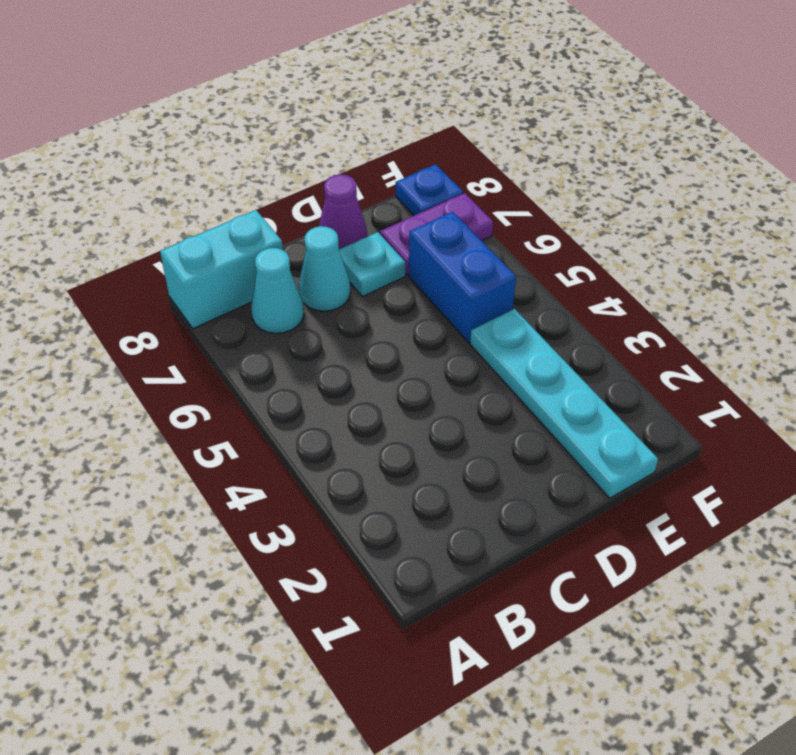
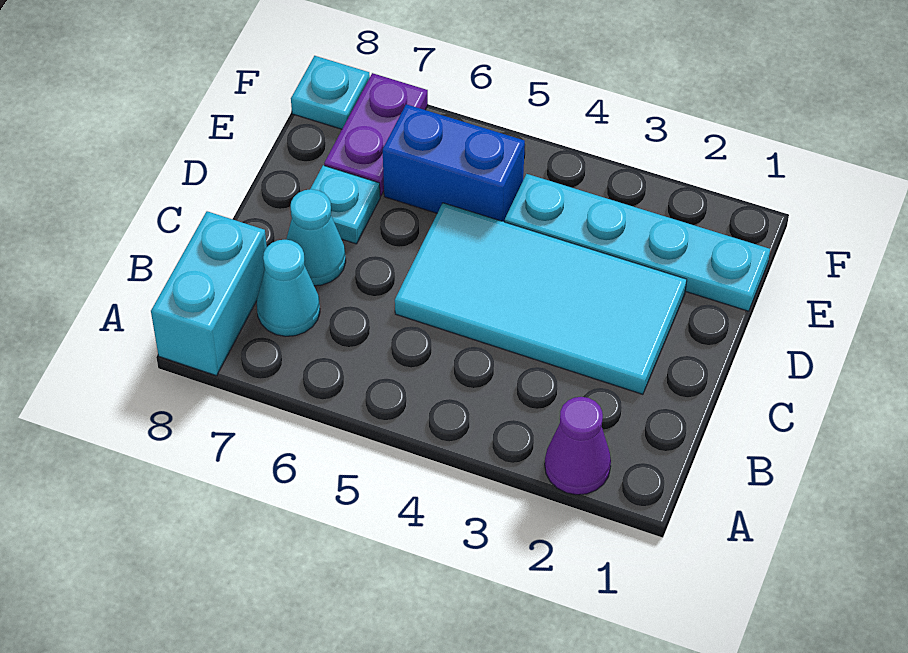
none -> cyan tile C2:D5 level 1
purple cone D8 level 1 -> purple cone A2 level 1
blue plate F8 level 1 -> cyan plate F8 level 1

